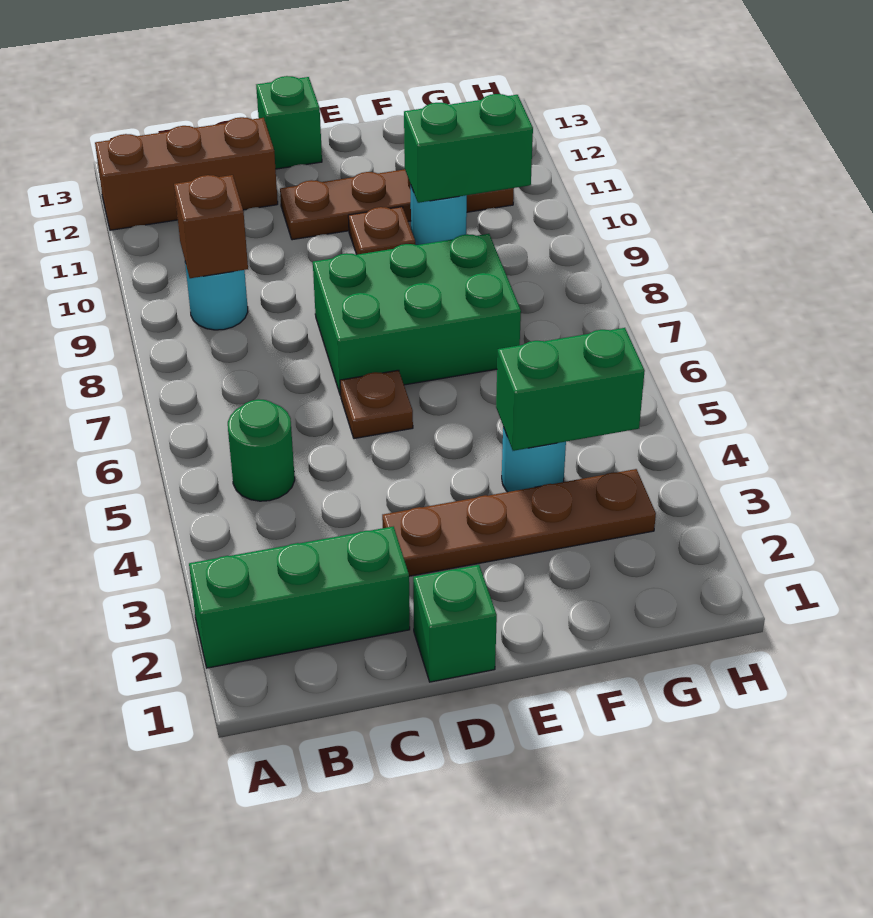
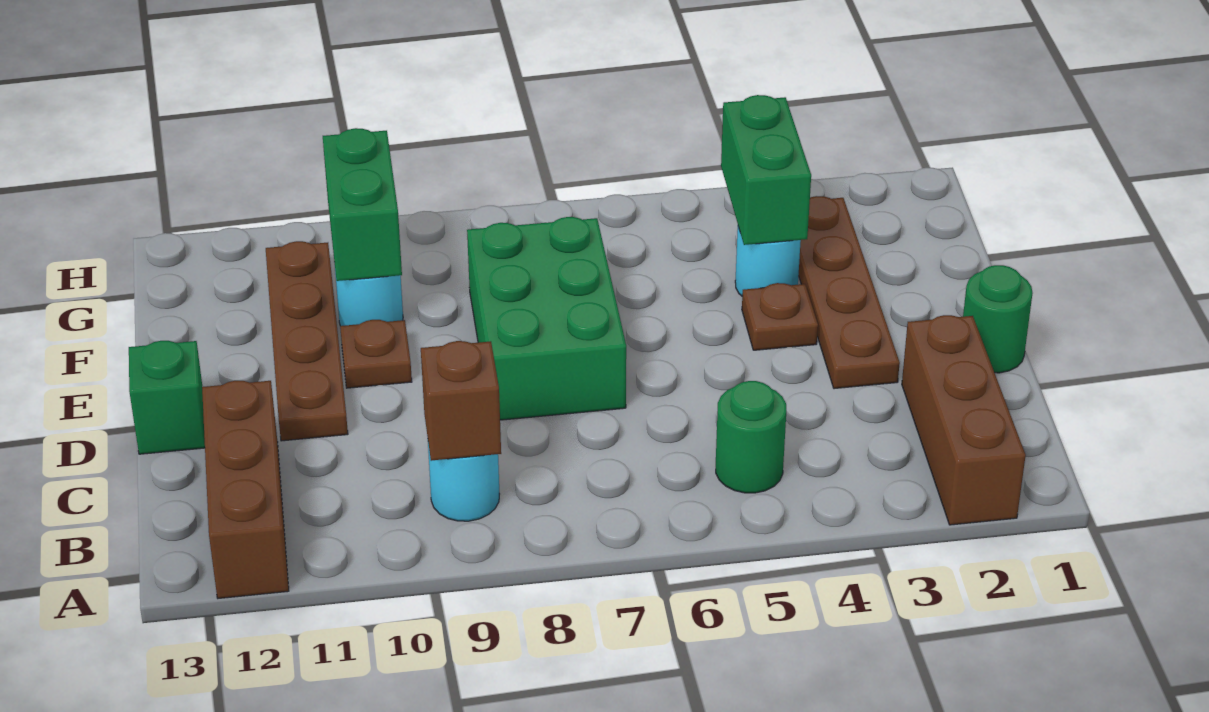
green brick A2:C2 level 1 -> brown brick A2:C2 level 1
green brick D1 level 1 -> green round brick D1 level 1
brown plate D6 level 1 -> brown plate E4 level 1

